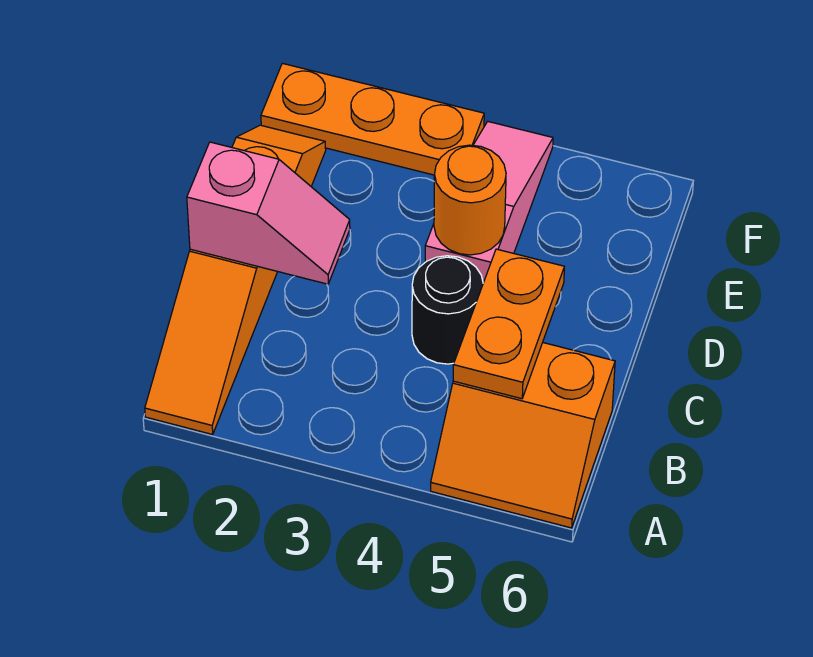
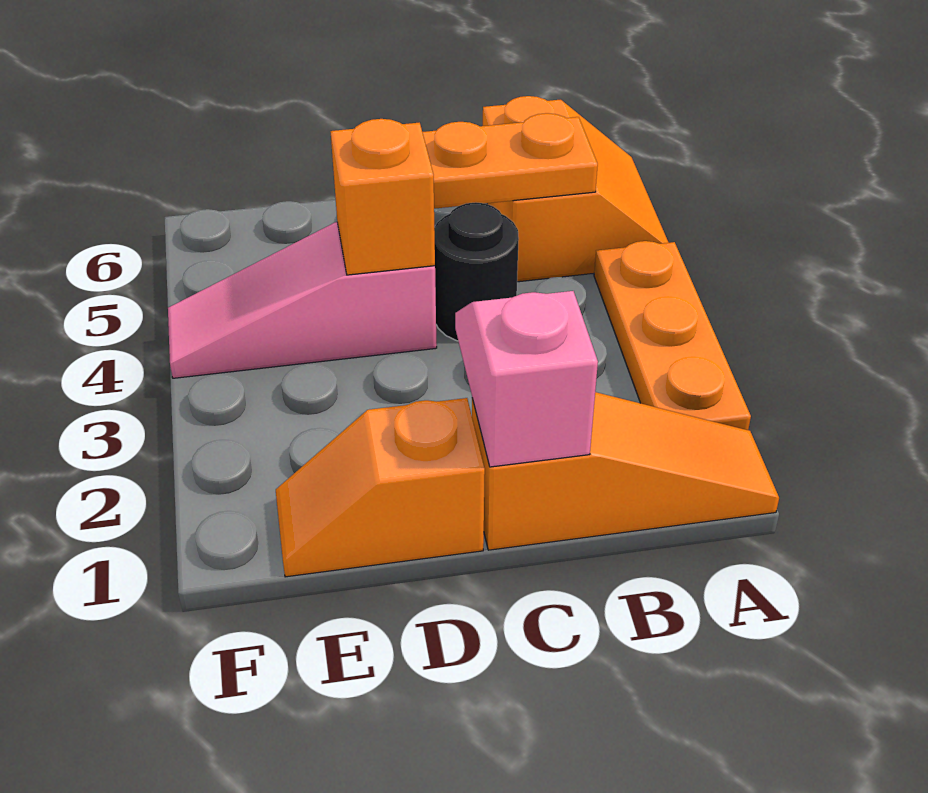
orange round brick D4 level 2 -> orange brick D4 level 2
orange plate F1:F3 level 1 -> orange plate A2:A4 level 1

